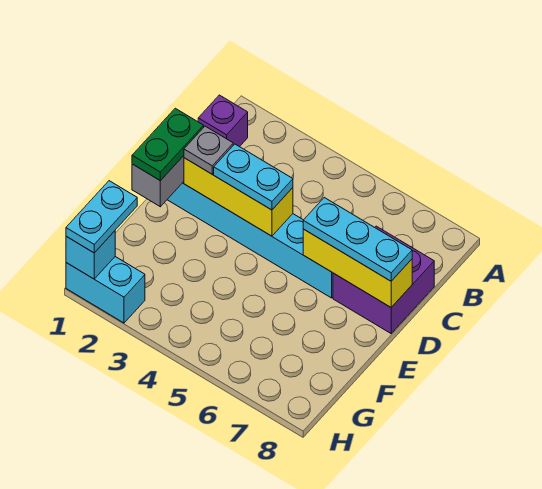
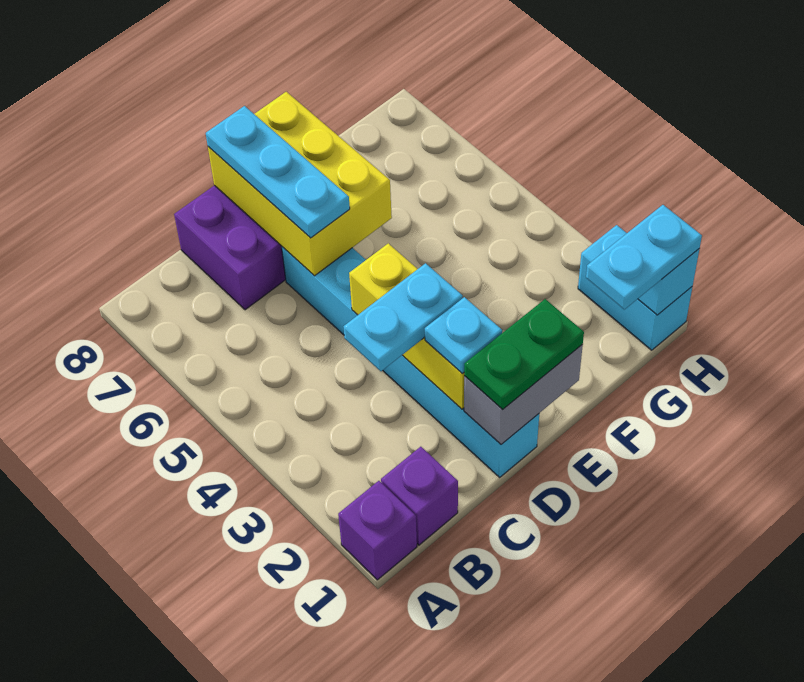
none -> purple brick A1 level 1
grey plate D2 level 3 -> cyan plate D2 level 3
cyan plate D3:D4 level 3 -> cyan plate C3:D3 level 3
yellow brick D6:D8 level 2 -> yellow brick D6:E8 level 2

